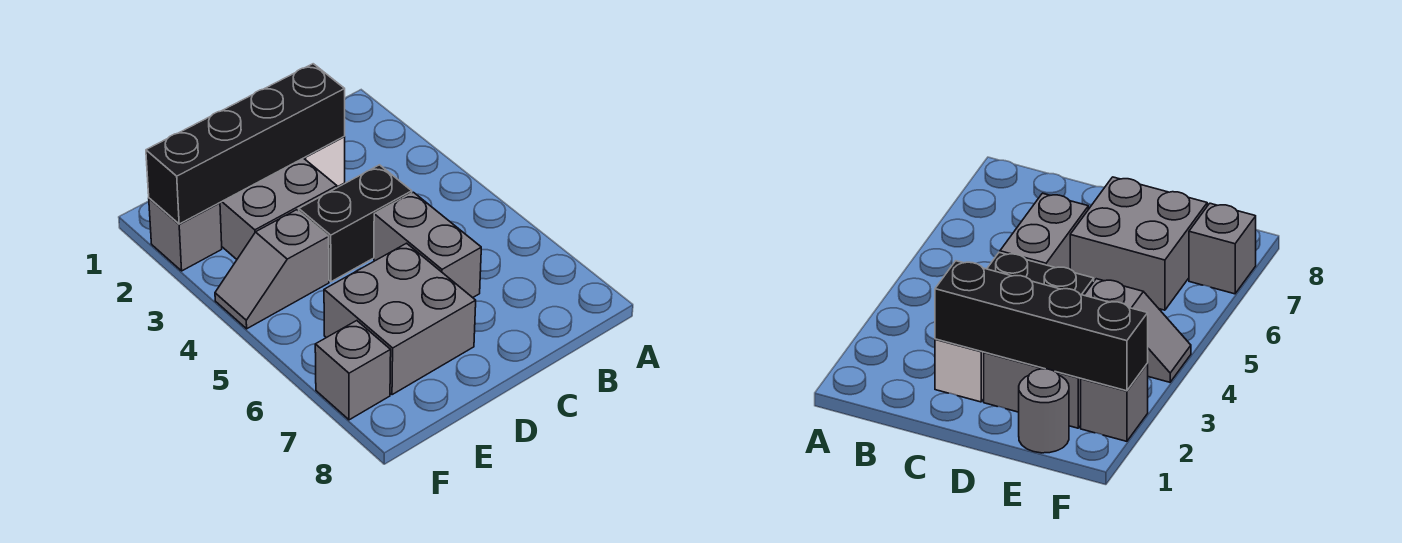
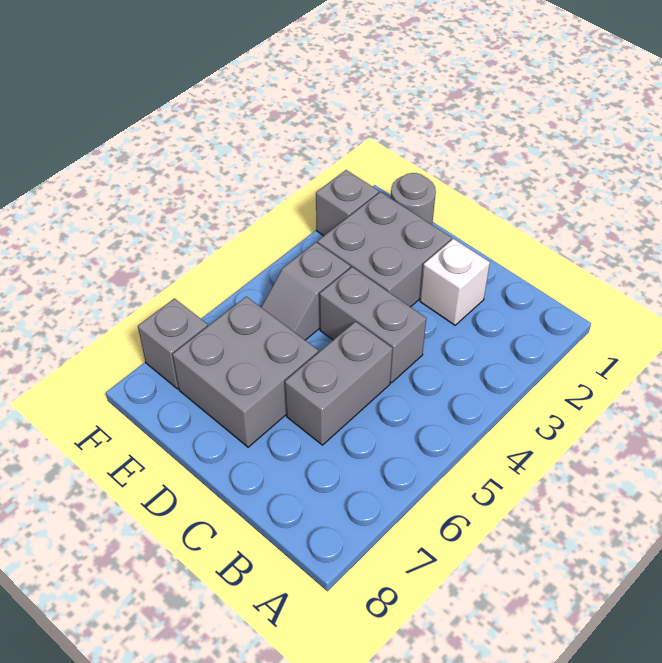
black brick C2:F2 level 2 -> none
black brick C4:D4 level 1 -> grey brick C4:D4 level 1
grey slope E4:F4 level 1 top E -> grey slope E4:E5 level 1 top 4

